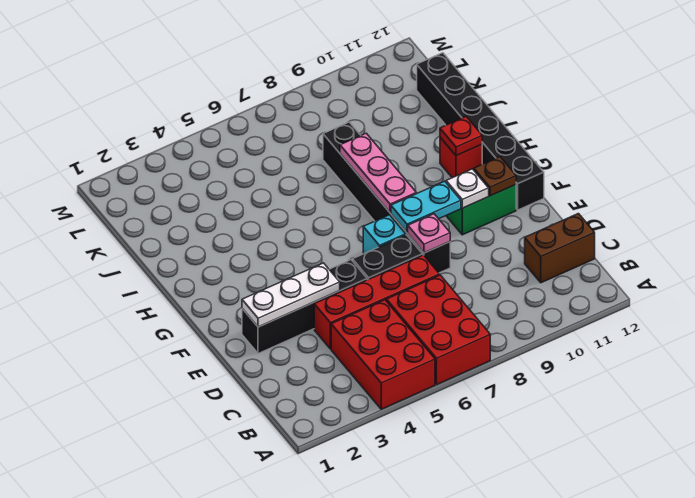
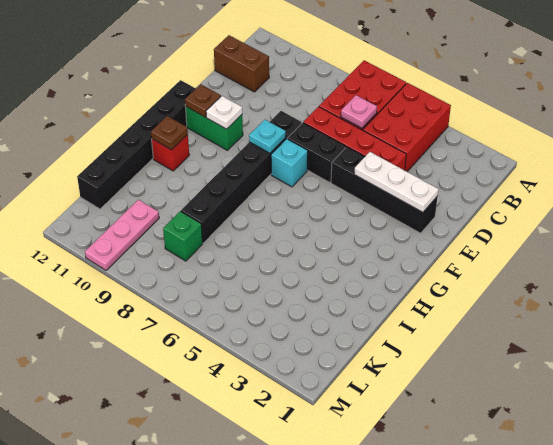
pink plate E8 level 2 -> pink plate C6 level 2
cyan plate F8:F9 level 2 -> cyan plate F8 level 2
pink plate G8:I8 level 2 -> pink plate K10:M10 level 1
red plate H11 level 2 -> brown plate H11 level 2
none -> green brick K8 level 1

